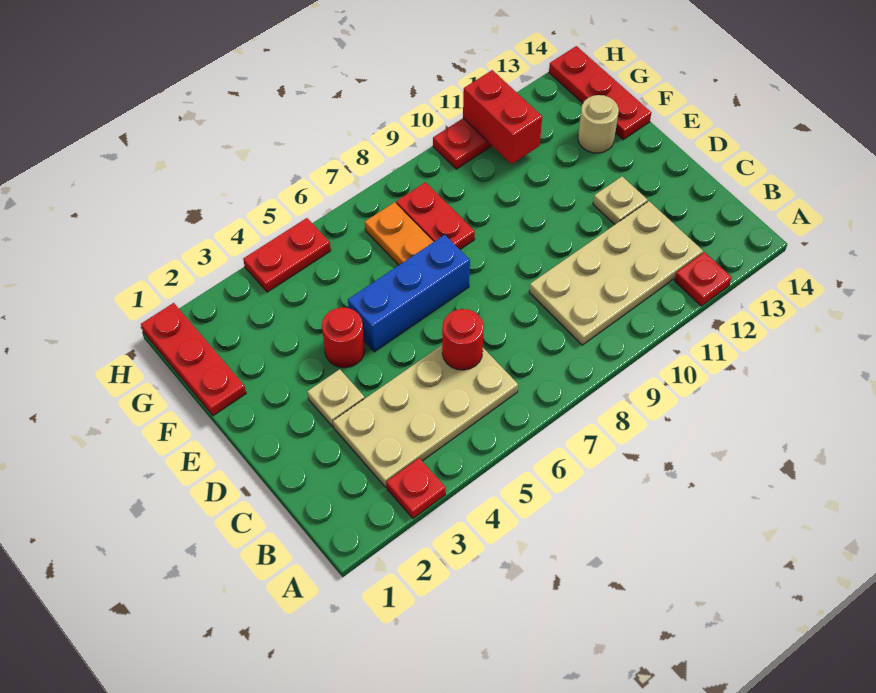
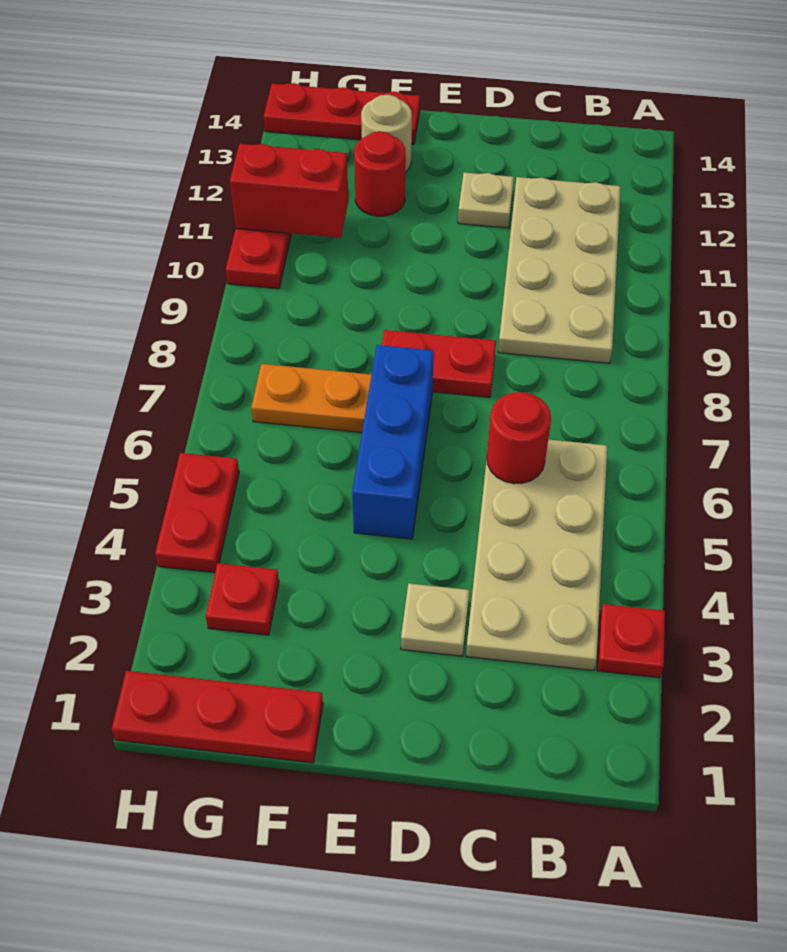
red plate A12 level 1 -> red plate G3 level 1
red round brick E4 level 1 -> red round brick F12 level 1
red plate F8:G8 level 1 -> red plate D8:E8 level 1

